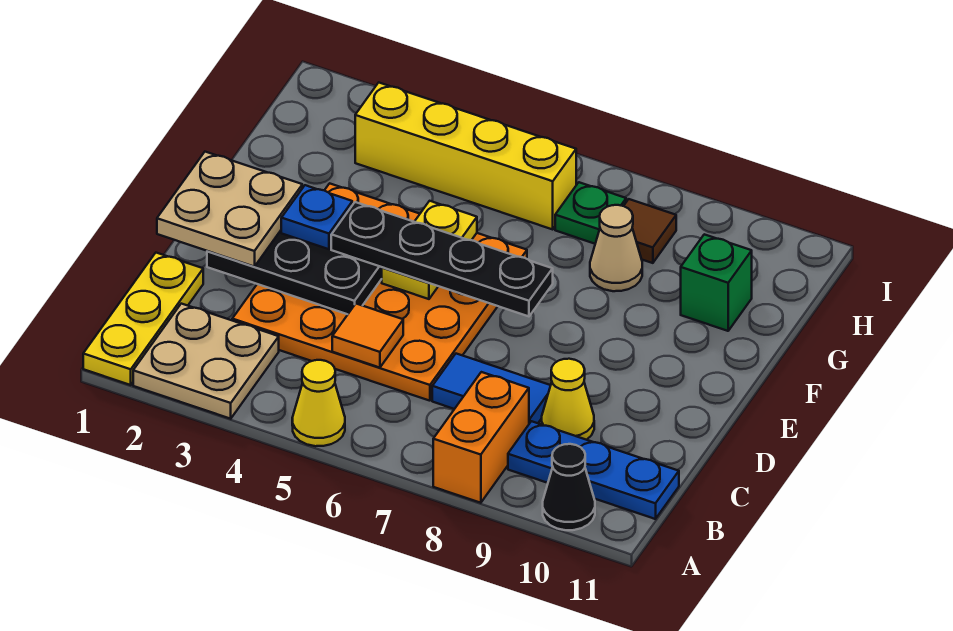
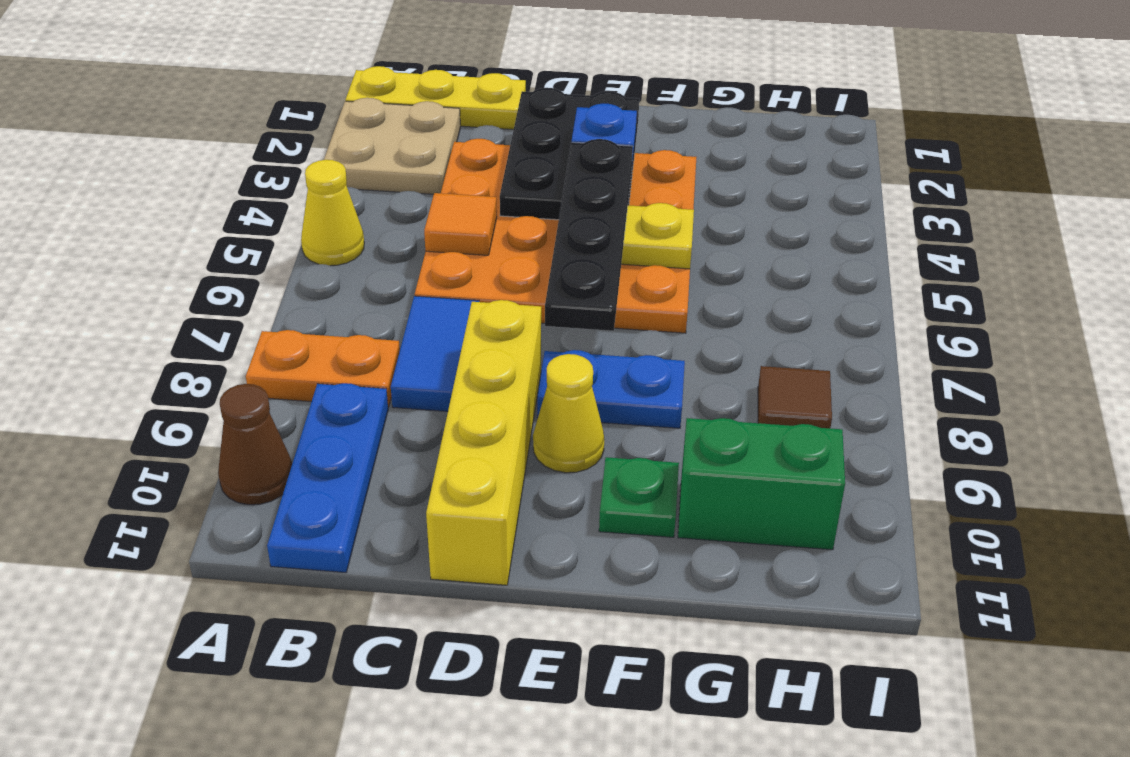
orange brick A8:B8 level 1 -> orange plate A8:B8 level 1
black cone A10 level 1 -> brown cone A10 level 1
yellow cone C9 level 1 -> yellow cone E9 level 1
tan plate D1:E2 level 3 -> none
none -> blue plate E8:F8 level 1
tan cone G8 level 1 -> none
green brick G10 level 1 -> green brick G10:H10 level 1
yellow brick H3:H6 level 1 -> yellow brick D8:D11 level 1
green plate H7 level 1 -> green plate F10 level 1

